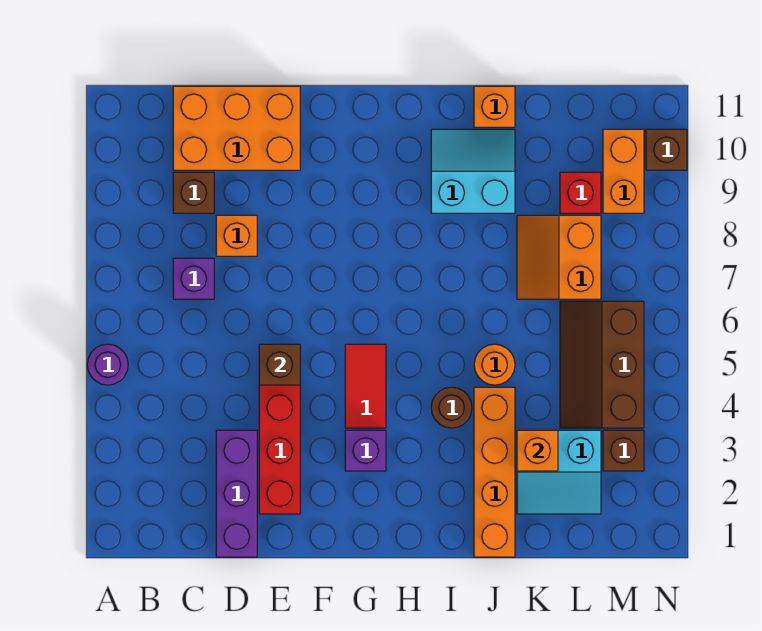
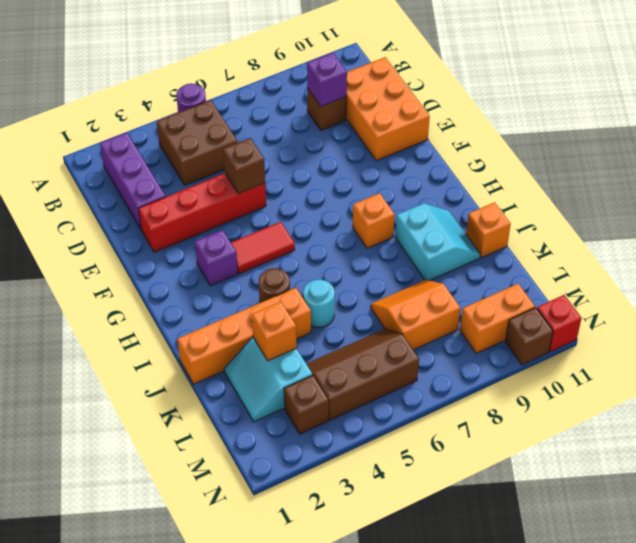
none -> brown brick B4:C5 level 1
purple brick C7 level 1 -> purple brick C9 level 2
purple brick D1:D3 level 1 -> purple brick B2:D2 level 1
orange brick D8 level 1 -> orange brick H8 level 1
orange round brick J5 level 1 -> cyan round brick J5 level 1
red brick L9 level 1 -> red brick N11 level 1

